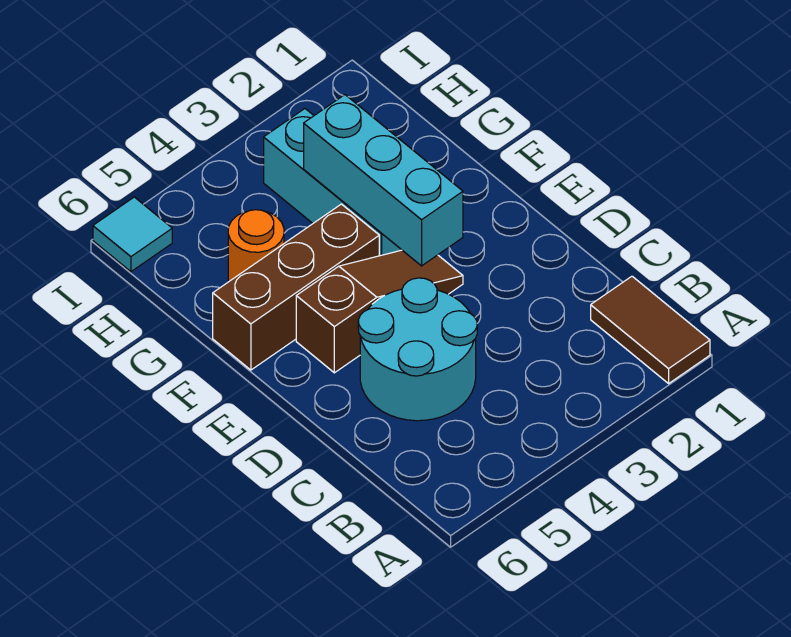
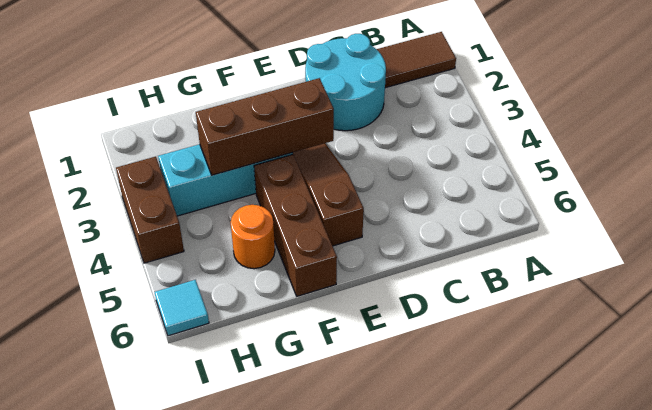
cyan round brick C4:D5 level 1 -> cyan round brick C1:D2 level 1
cyan brick E3:G3 level 2 -> brown brick E3:G3 level 2
none -> brown brick I3:I4 level 1

